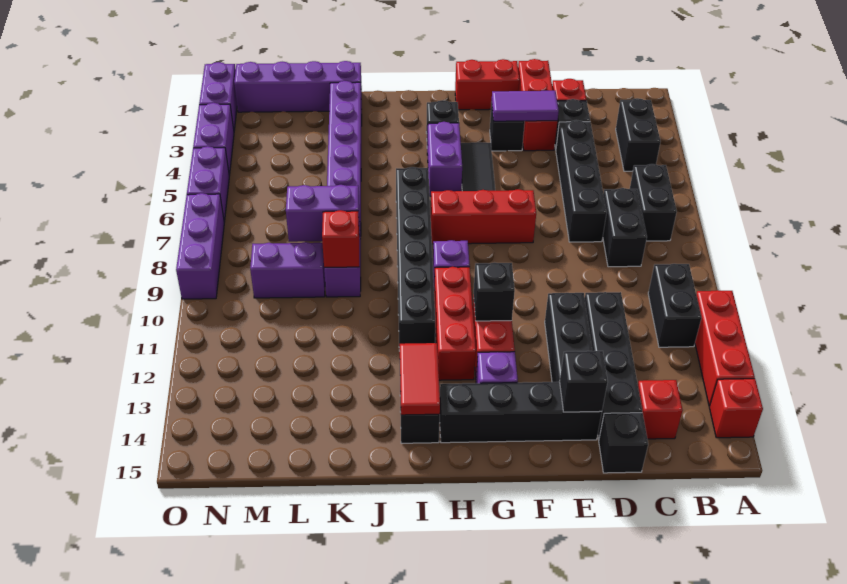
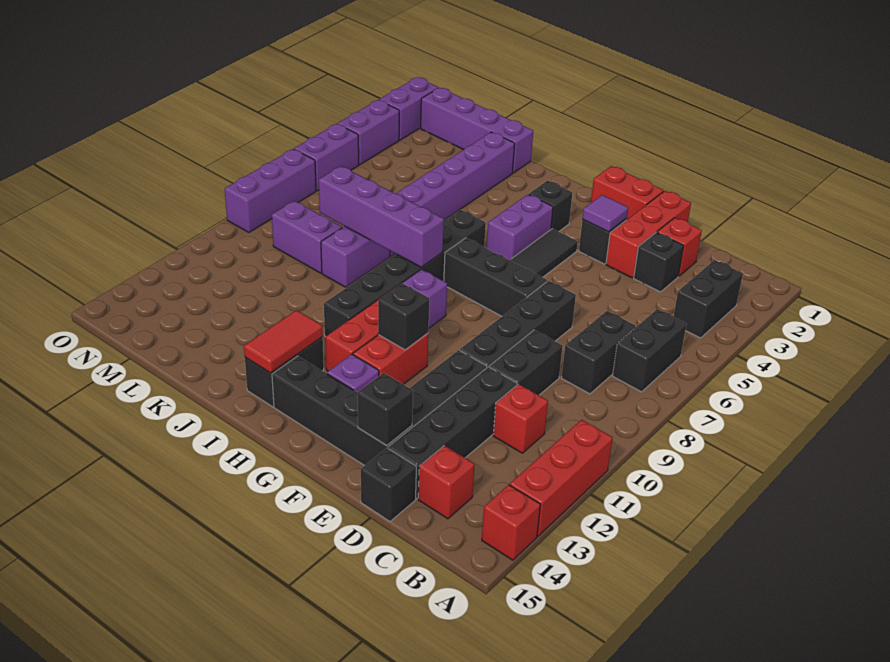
black brick B10:B11 level 1 -> black brick D9:D10 level 1
black brick D4:D7 level 1 -> black brick E7:E10 level 1
purple tile E3:F3 level 2 -> purple tile F3 level 2
red brick F7:H7 level 1 -> black brick F7:H7 level 1
purple brick K8:L8 level 2 -> purple brick I8:L8 level 2
red brick K9 level 2 -> red brick C11 level 1

